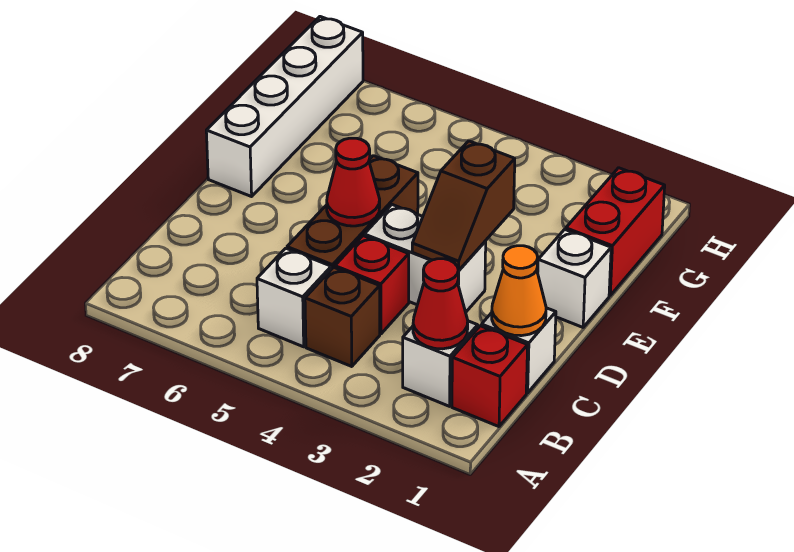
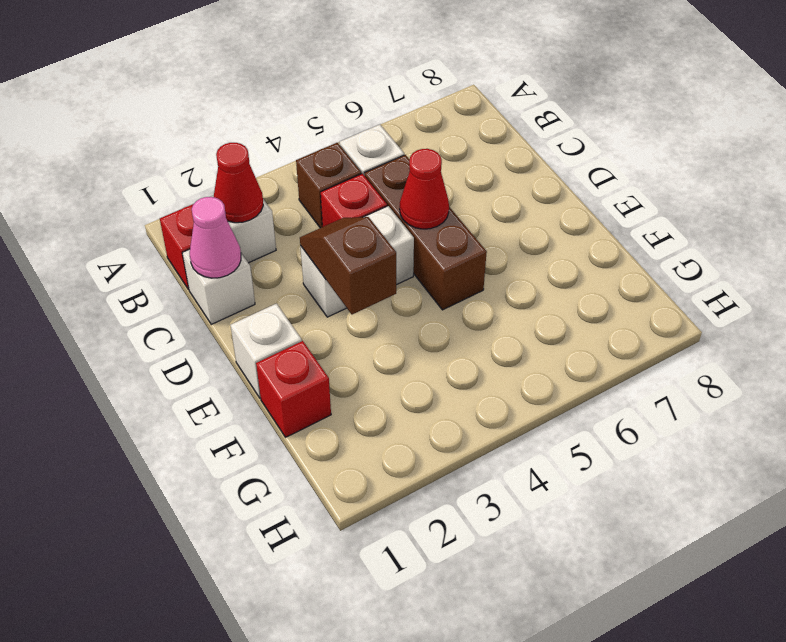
orange cone C1 level 2 -> pink cone C1 level 2
white brick E8:H8 level 1 -> none
red brick F1:G1 level 1 -> red brick F1 level 1

